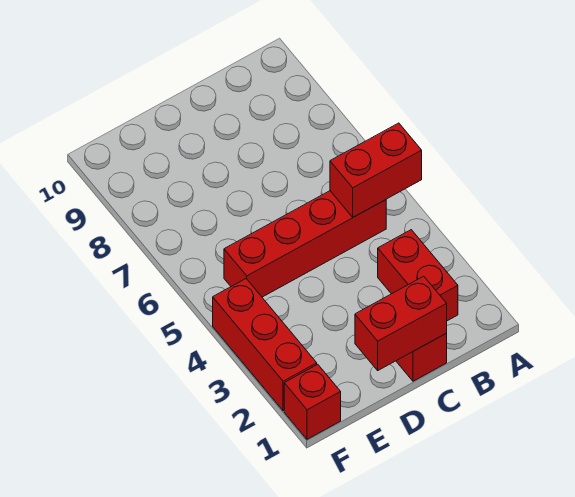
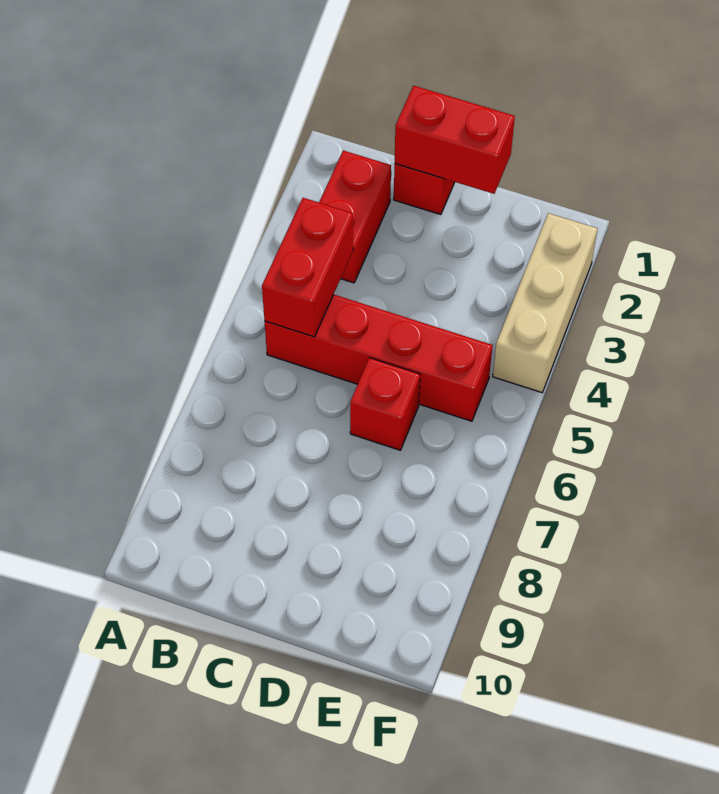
red brick A5:B5 level 2 -> red brick B4:B5 level 2
red brick F1 level 1 -> red brick D6 level 1
red brick F2:F4 level 1 -> tan brick F2:F4 level 1

